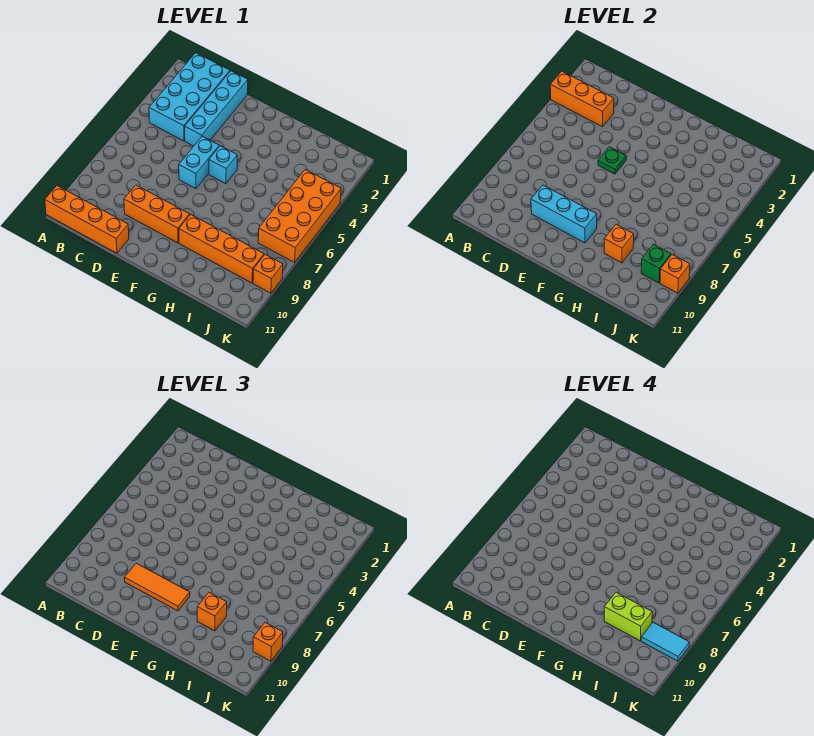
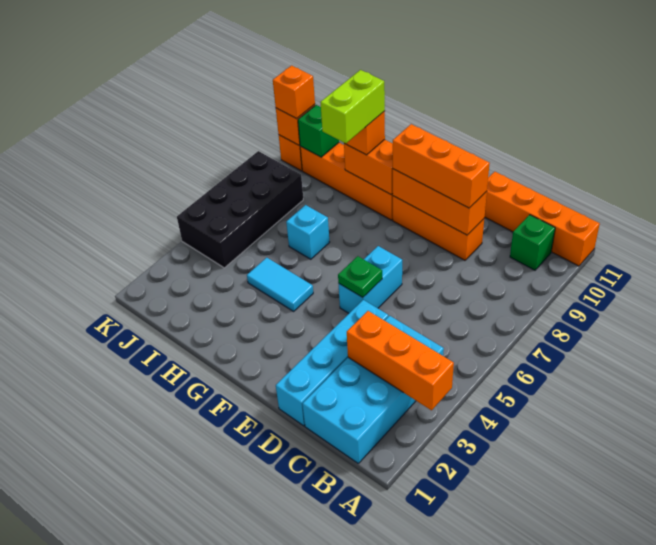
none -> green brick B10 level 1
cyan brick D9:F9 level 2 -> orange brick D9:F9 level 2
orange tile D9:F9 level 3 -> orange brick D9:F9 level 3
cyan brick F5 level 1 -> cyan brick H6 level 1
orange brick H9 level 2 -> orange brick G9:H9 level 2
lime brick H9:I9 level 4 -> lime brick H8:H9 level 4
orange brick J4:K7 level 1 -> black brick J4:K7 level 1
cyan tile J9:K9 level 4 -> cyan tile G4:H4 level 1

